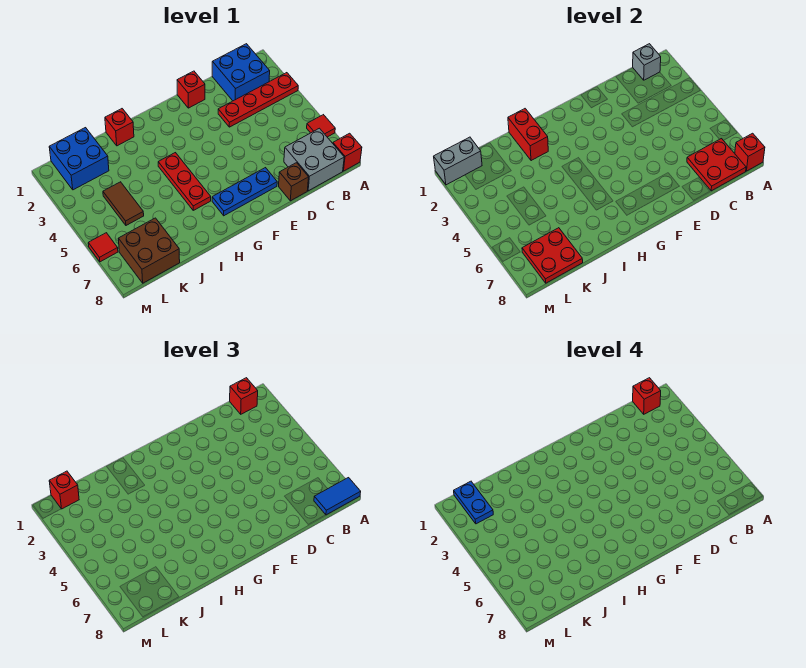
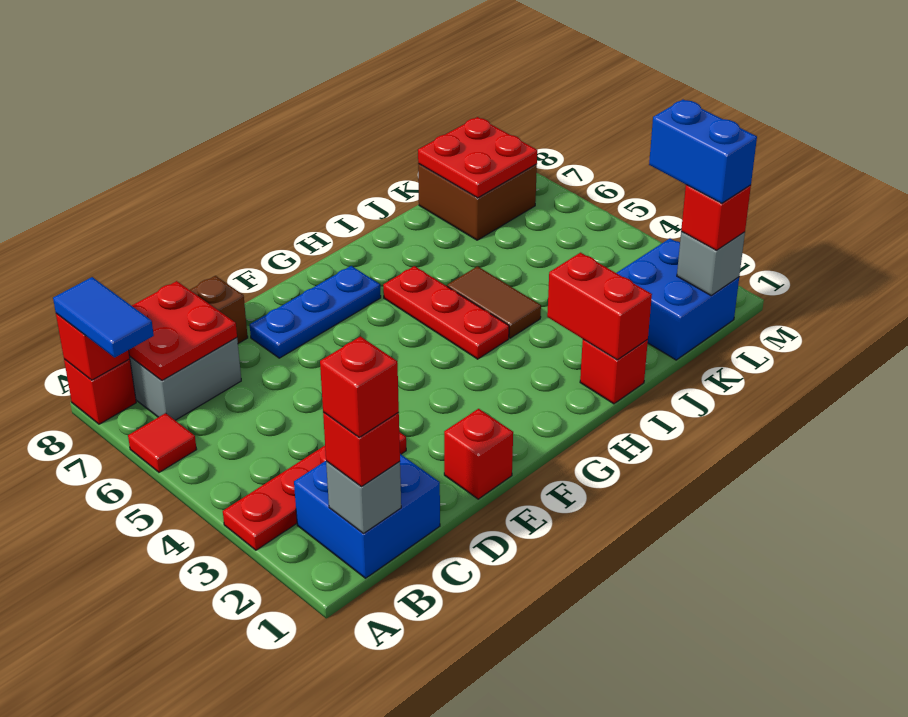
blue tile A8:B8 level 3 -> blue tile A7:A8 level 3
brown tile K4:K5 level 1 -> brown tile I4:I5 level 1
grey brick L1:M1 level 2 -> grey brick L1 level 2
blue plate L1:L2 level 4 -> blue brick L1:L2 level 4
red tile M6 level 1 -> none

